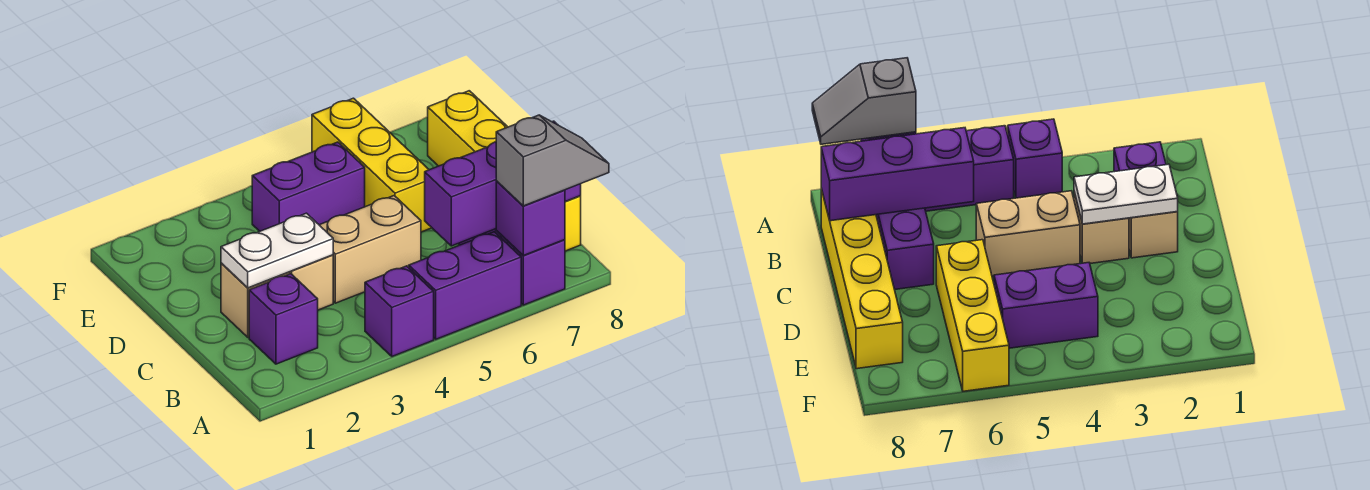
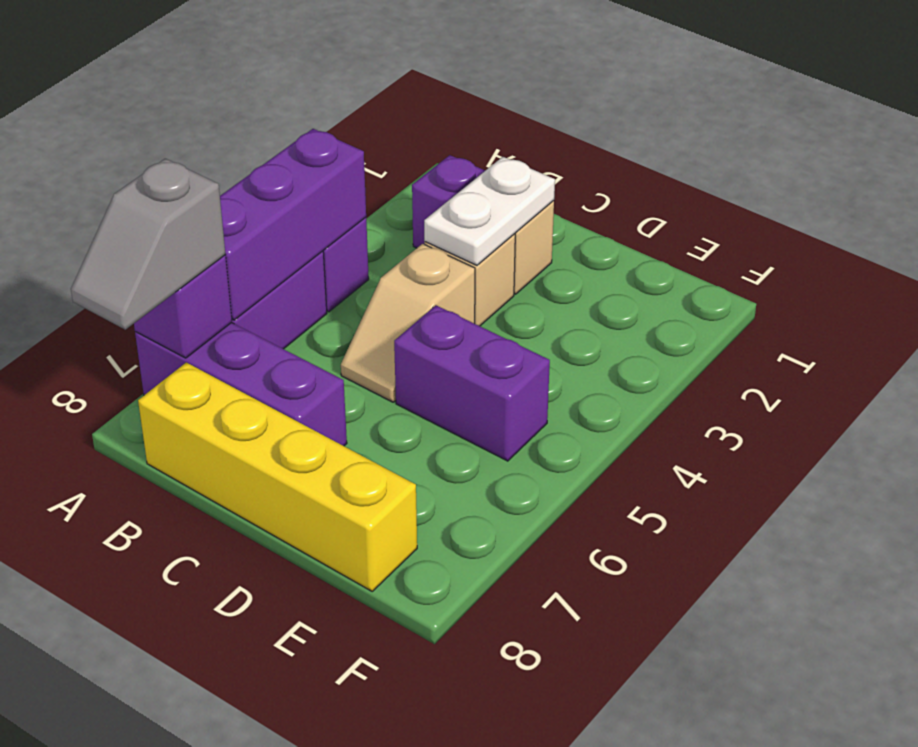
purple brick B6:B8 level 2 -> purple brick A4:A6 level 2
tan brick C4:C5 level 1 -> tan slope C4:C5 level 1 top 4
yellow brick D6:F6 level 1 -> none
purple brick E4:E5 level 1 -> purple brick D5:E5 level 1

